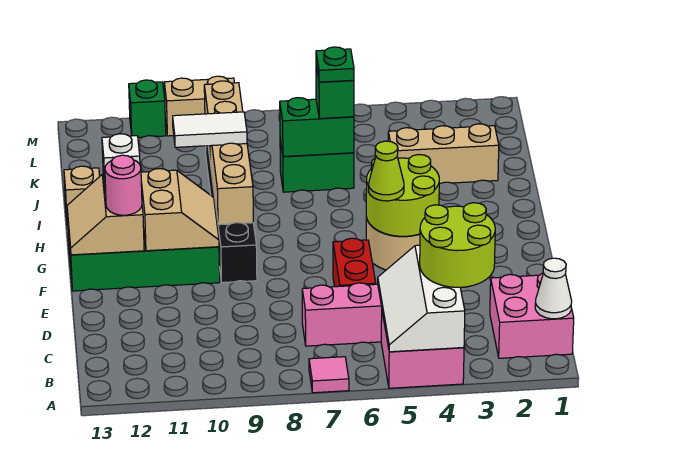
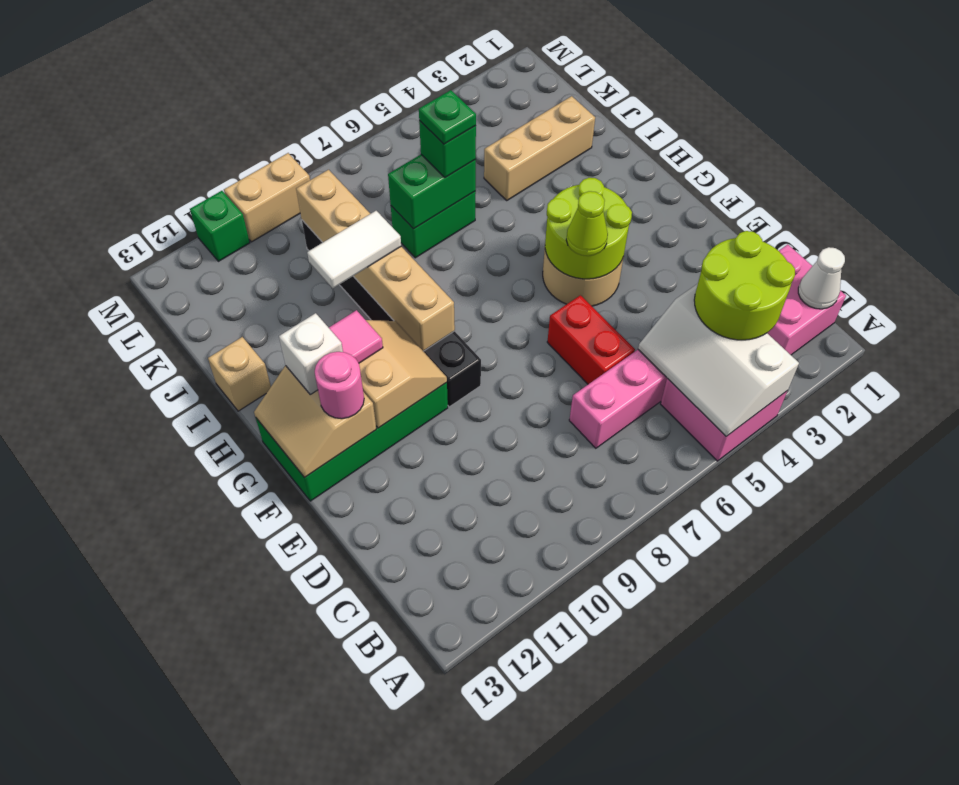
pink tile A7 level 1 -> pink tile G11 level 3

